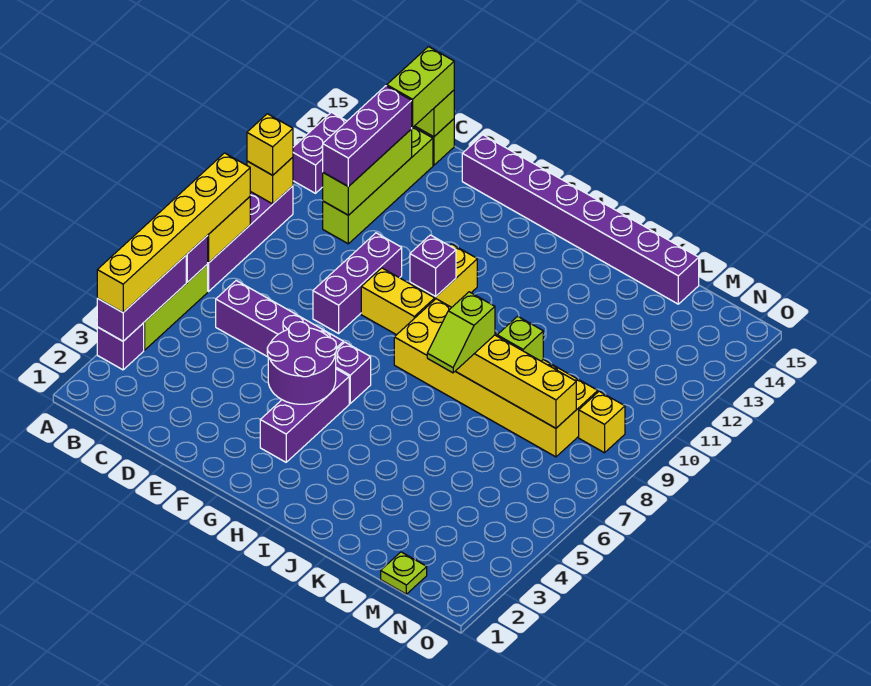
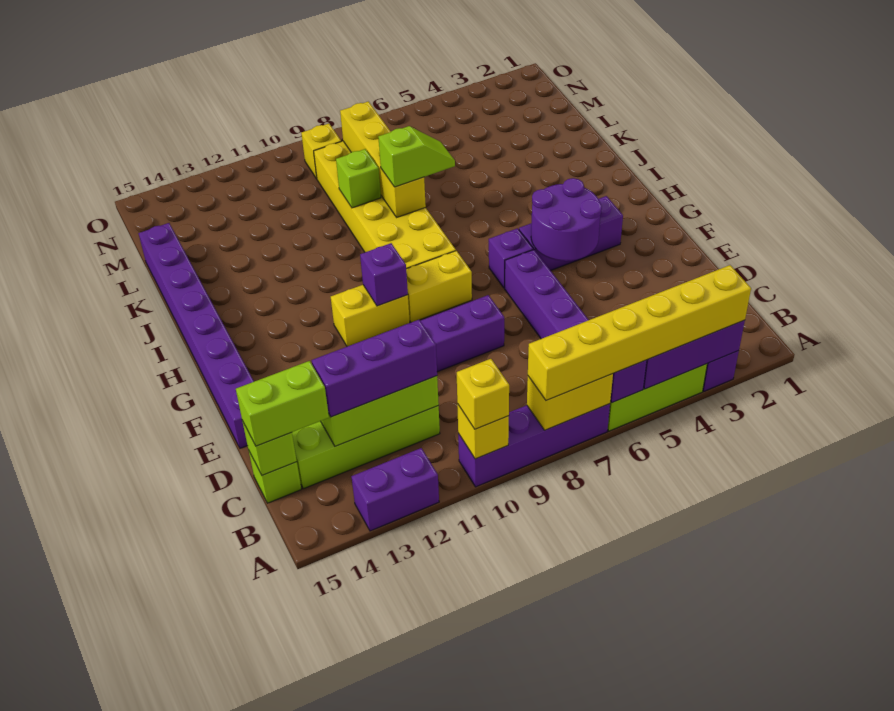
yellow brick F9:G9 level 1 -> yellow brick G8:G9 level 1
lime plate M1 level 1 -> none

